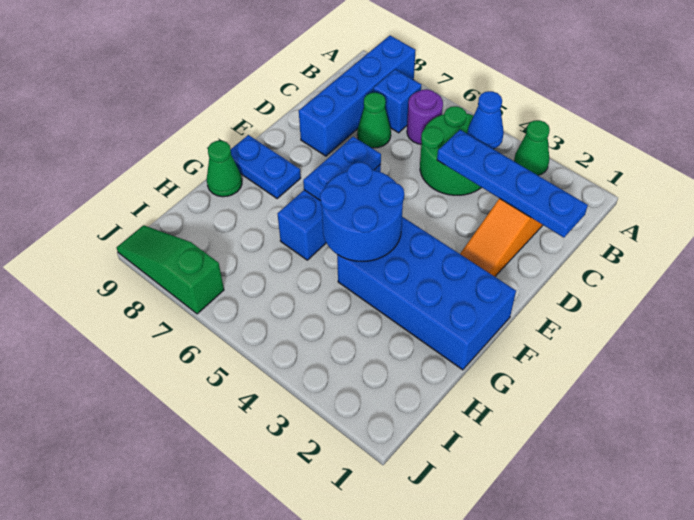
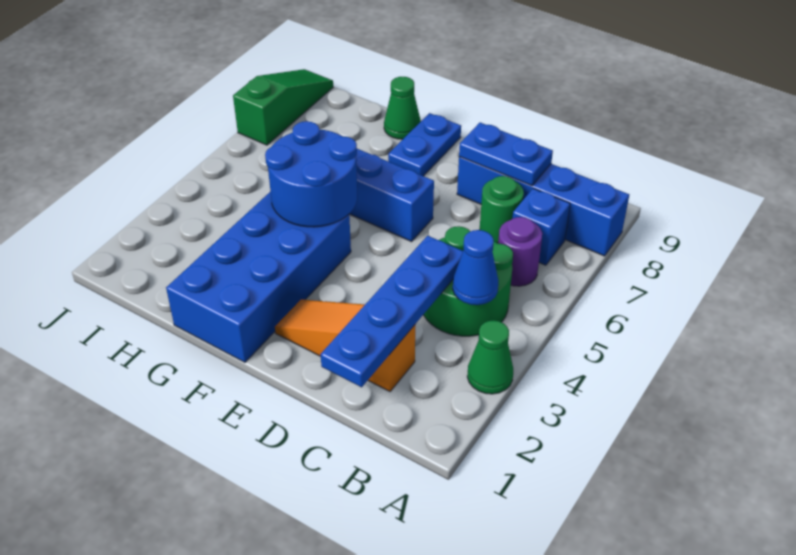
green cone C7 level 1 -> green round brick C7 level 1
blue plate E6:F6 level 2 -> blue plate C8:D8 level 2

